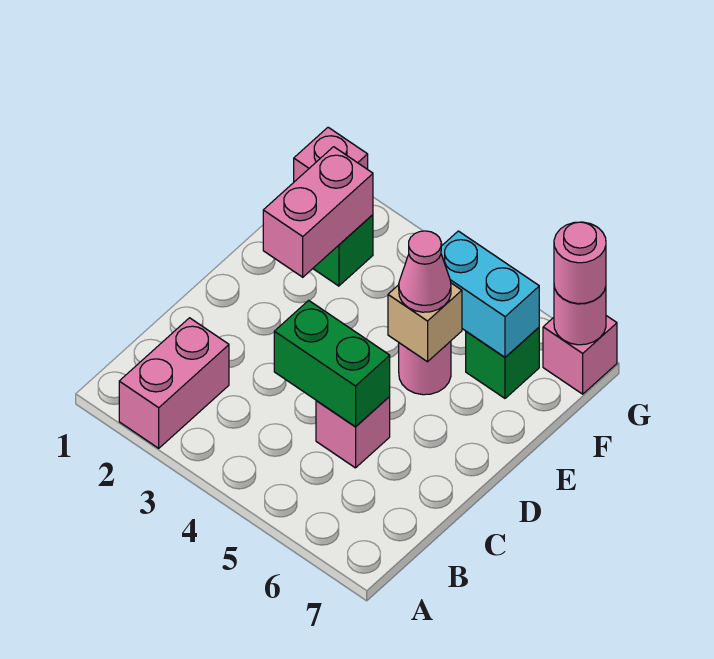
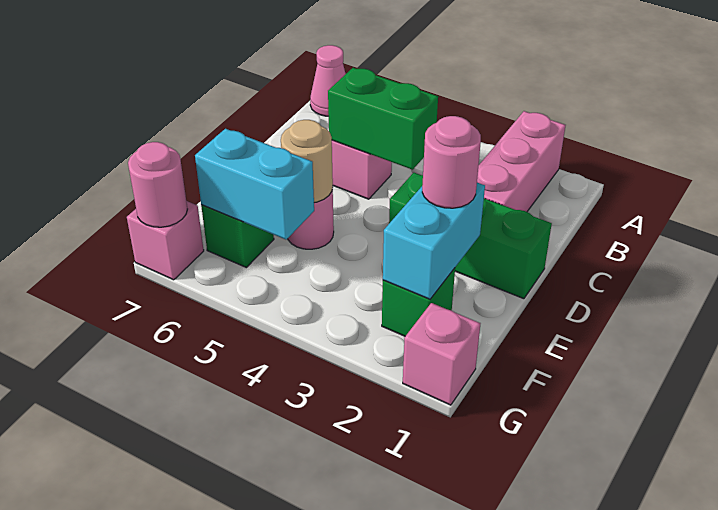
pink brick A2:B2 level 1 -> pink brick A2:C2 level 1
none -> green brick D1:D3 level 1
pink brick E2:F2 level 2 -> cyan brick E2:F2 level 2
tan brick E5 level 2 -> tan round brick E5 level 2
pink cone E5 level 3 -> pink cone A7 level 1
pink round brick G7 level 3 -> pink round brick E2 level 3

